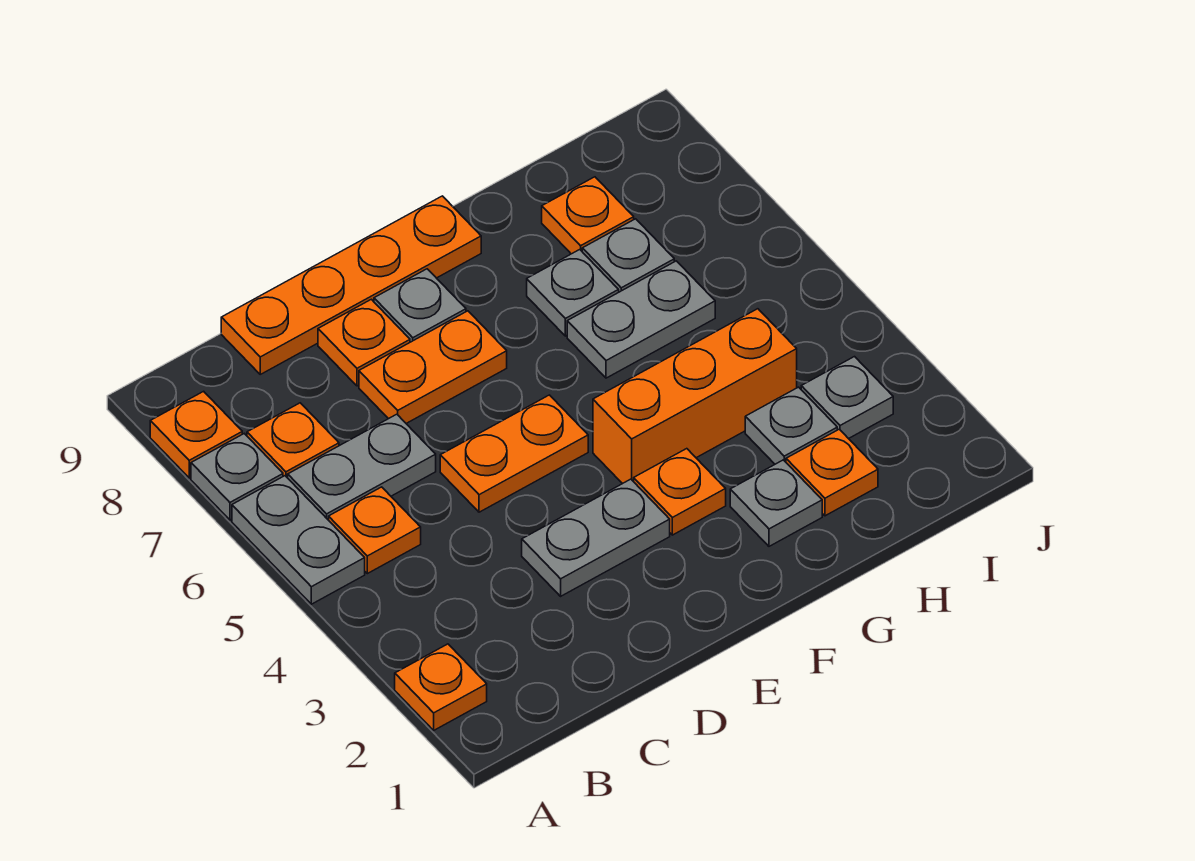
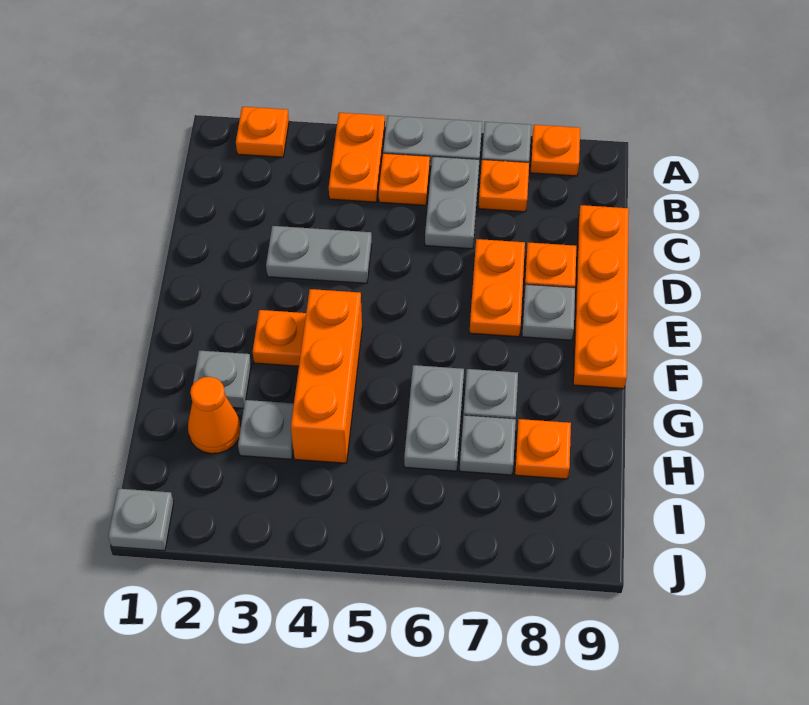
grey plate D3:E3 level 1 -> grey plate D3:D4 level 1
orange plate D5:E5 level 1 -> orange plate A4:B4 level 1
orange plate H2 level 1 -> orange cone H2 level 1
grey plate I3 level 1 -> grey plate J1 level 1

